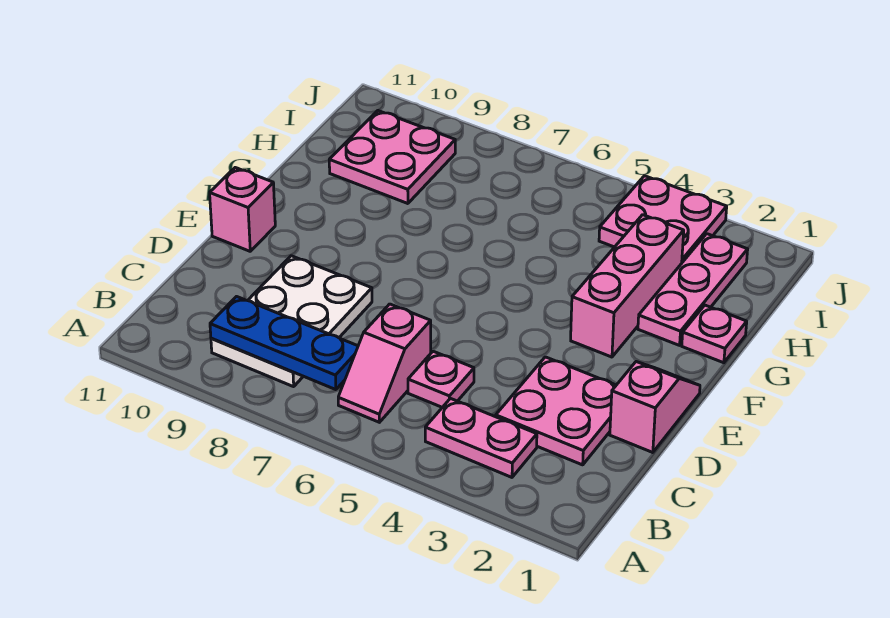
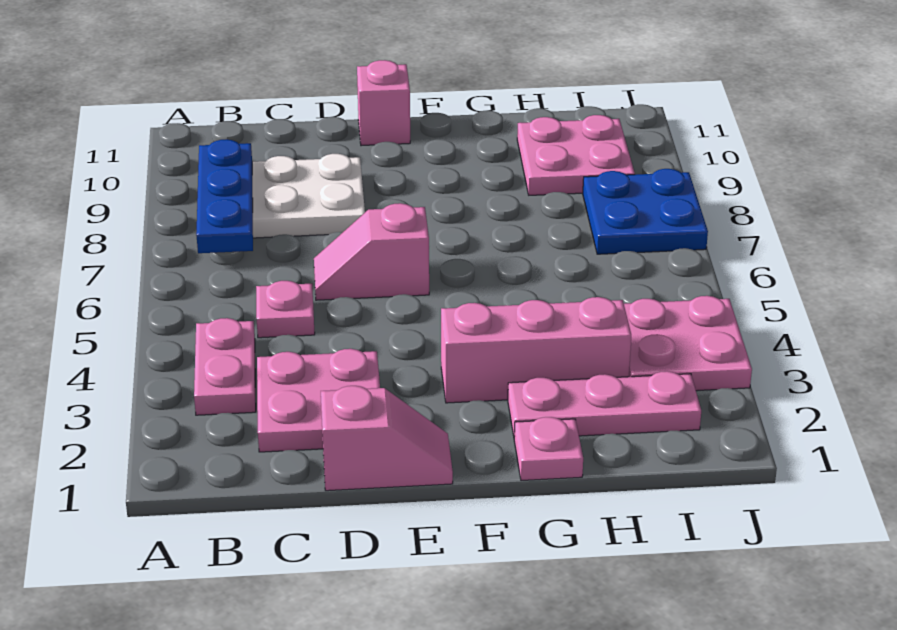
pink slope B6:C6 level 1 top C -> pink slope D6:E6 level 1 top E
none -> blue plate I7:J8 level 1

